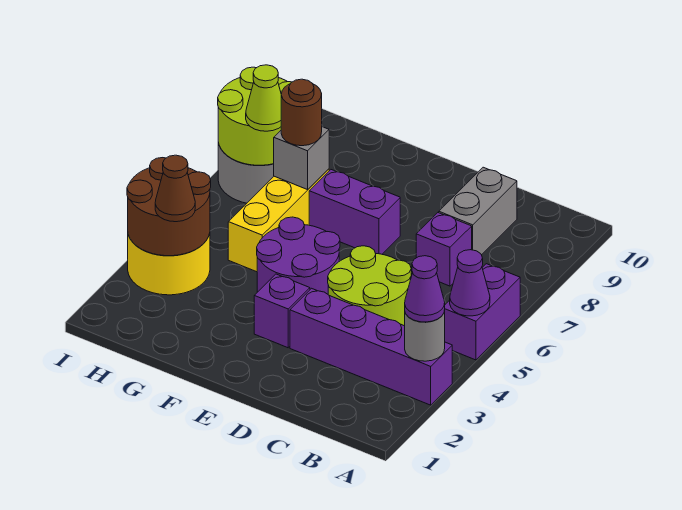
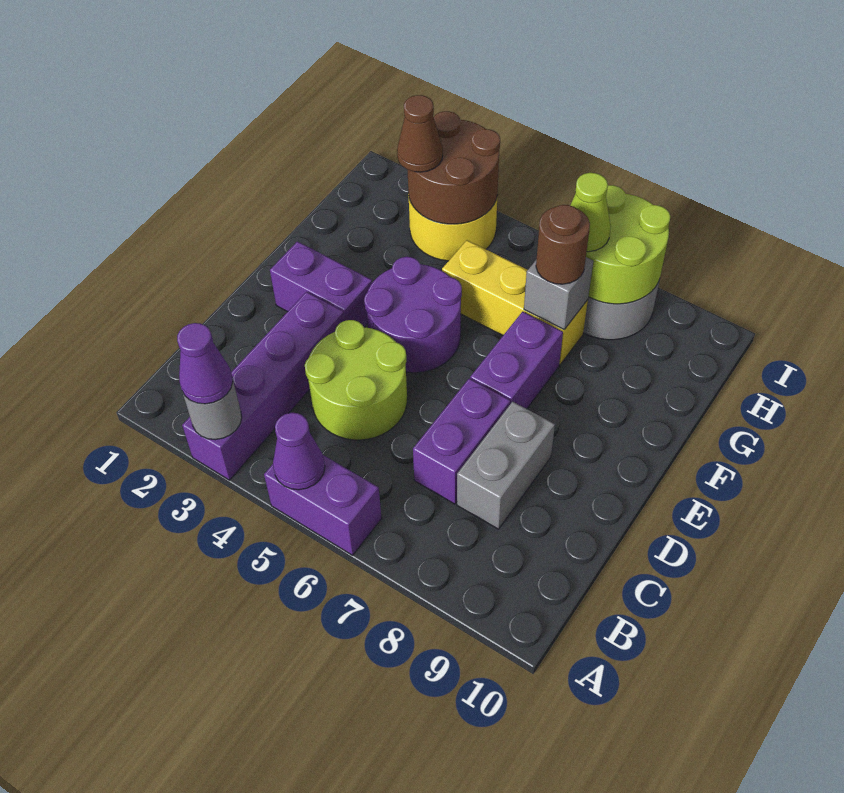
purple brick C7 level 1 -> purple brick C7:D7 level 1
grey brick C8:C9 level 1 -> grey brick C8:D8 level 1
purple brick E3 level 1 -> purple brick E2:E3 level 1

